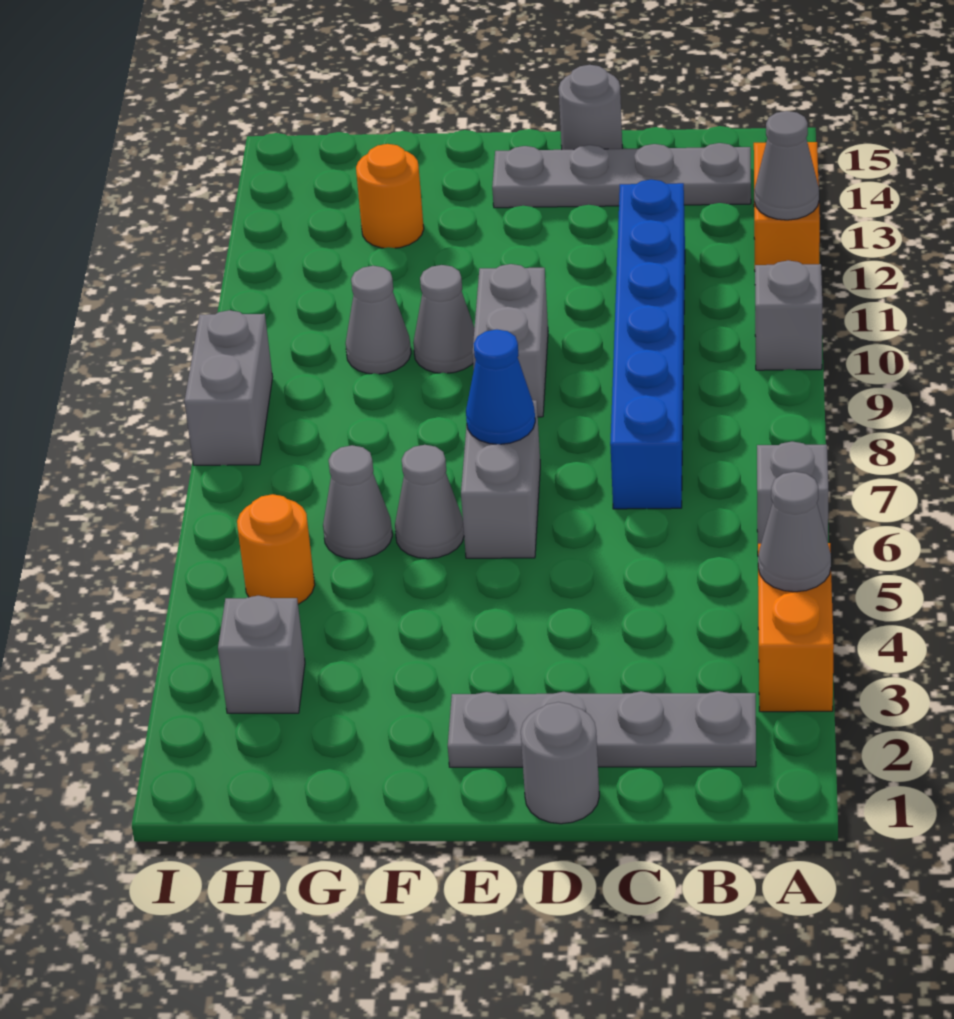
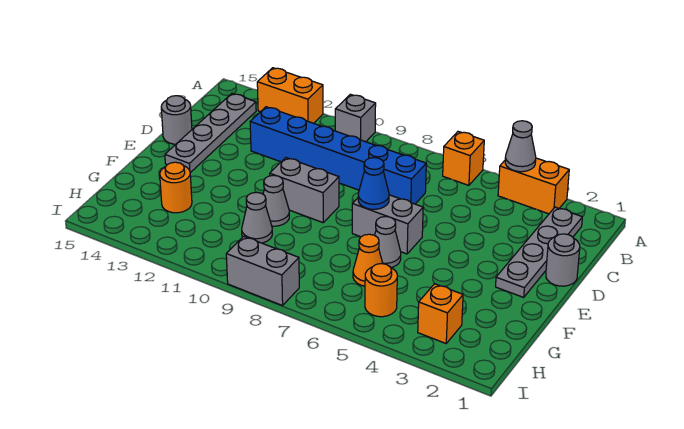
grey brick A6 level 1 -> orange brick A6 level 1
grey cone A12 level 2 -> none
grey cone G6 level 1 -> orange cone G6 level 1
grey brick H3 level 1 -> orange brick H3 level 1

